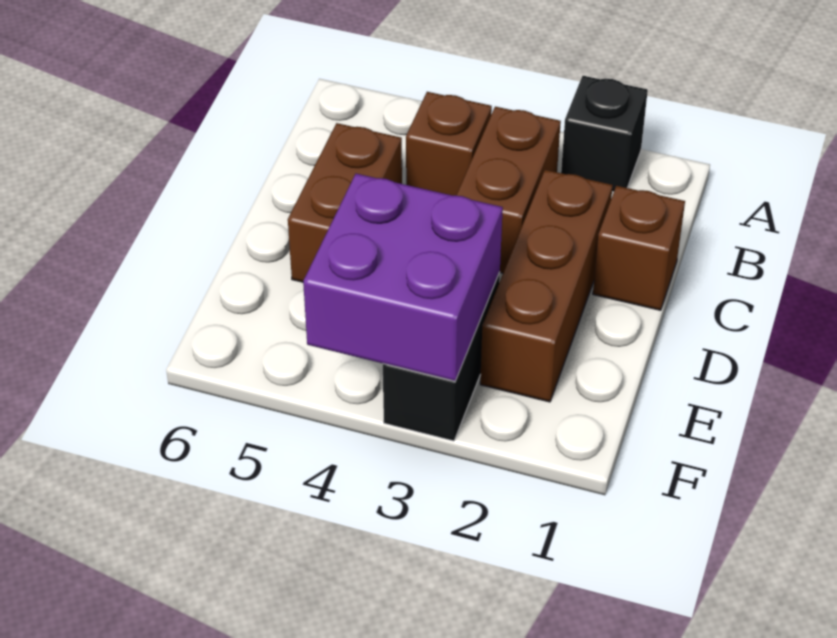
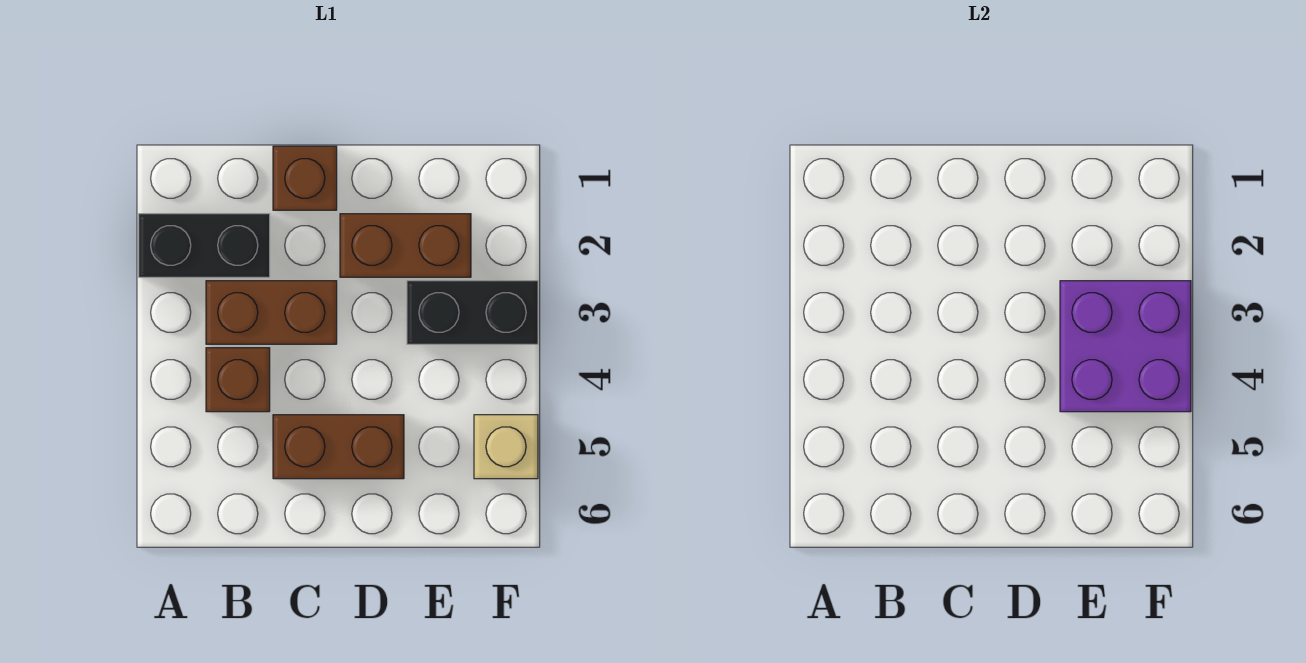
black brick A2 level 1 -> black brick A2:B2 level 1
brown brick C2:E2 level 1 -> brown brick D2:E2 level 1
none -> tan brick F5 level 1

